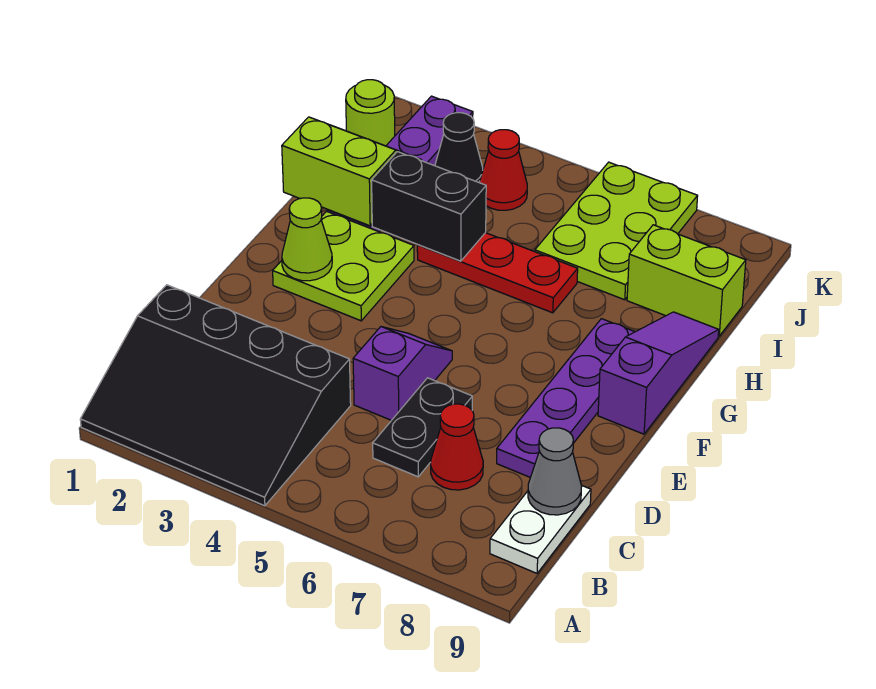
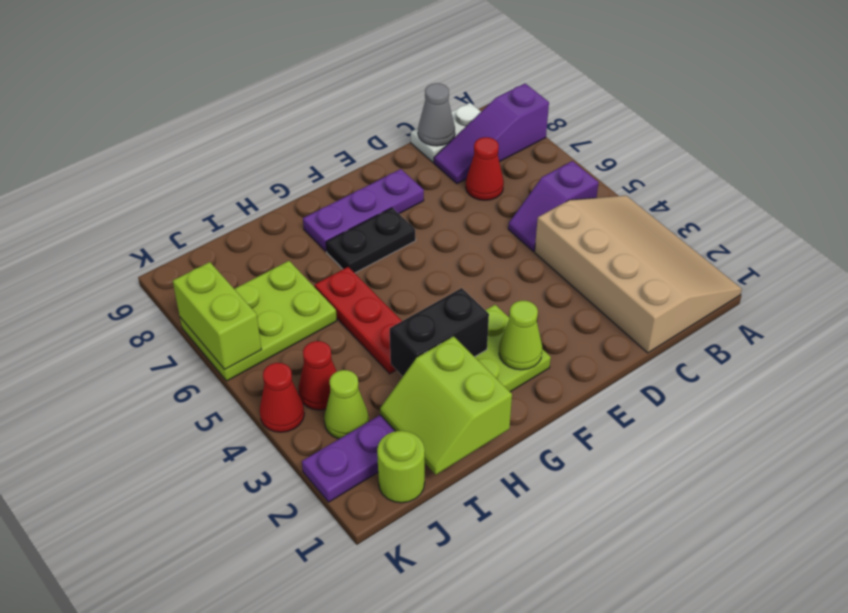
black slope A1:C4 level 1 top C -> tan slope A1:C4 level 1 top C
black plate C6:D6 level 1 -> black plate F7:G7 level 1
purple slope D5:E5 level 1 top D -> purple slope B5:C5 level 1 top B
purple plate D8:G8 level 1 -> purple plate E8:G8 level 1
purple slope F9:H9 level 1 top F -> purple slope A8:C8 level 1 top A
black brick H3:H4 level 2 -> black brick G3:H3 level 2
lime brick I8:I9 level 1 -> lime brick K6:K7 level 2
black cone J3 level 1 -> lime cone J3 level 1
none -> red cone K4 level 1

